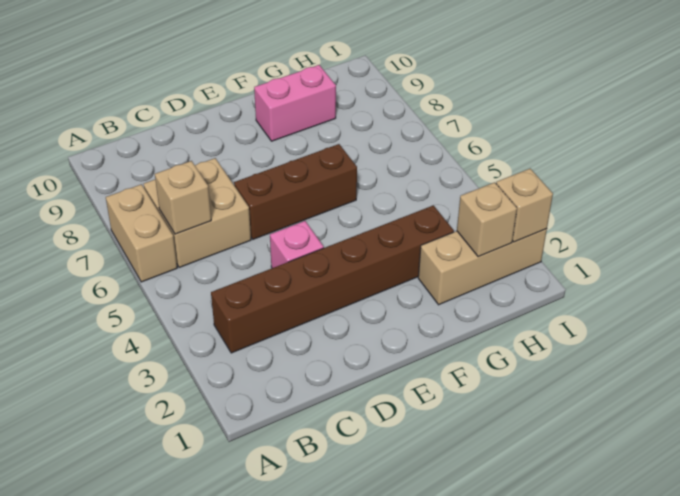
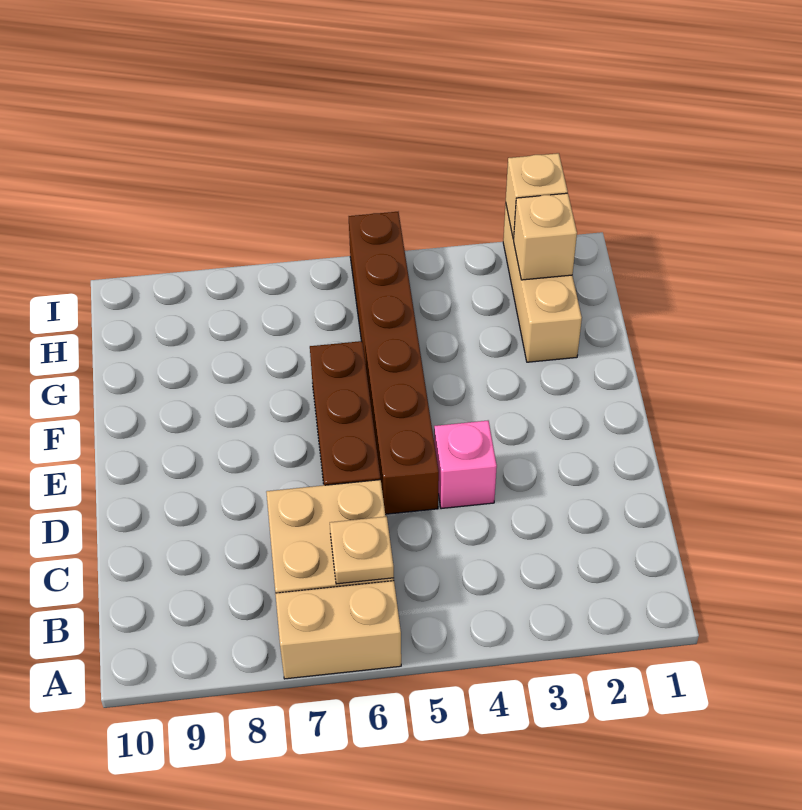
brown brick B3:G3 level 1 -> brown brick D5:I5 level 1
tan brick B6 level 2 -> tan plate B6 level 2
pink brick F9:G9 level 1 -> none

